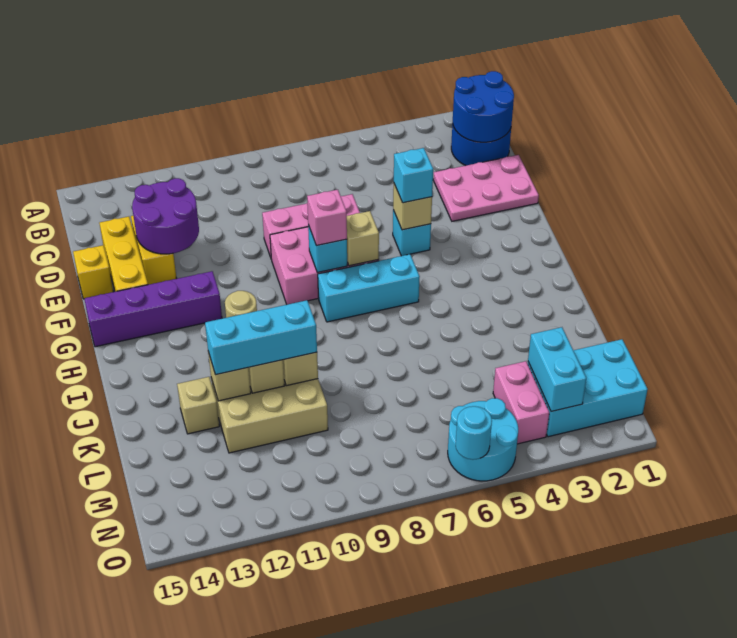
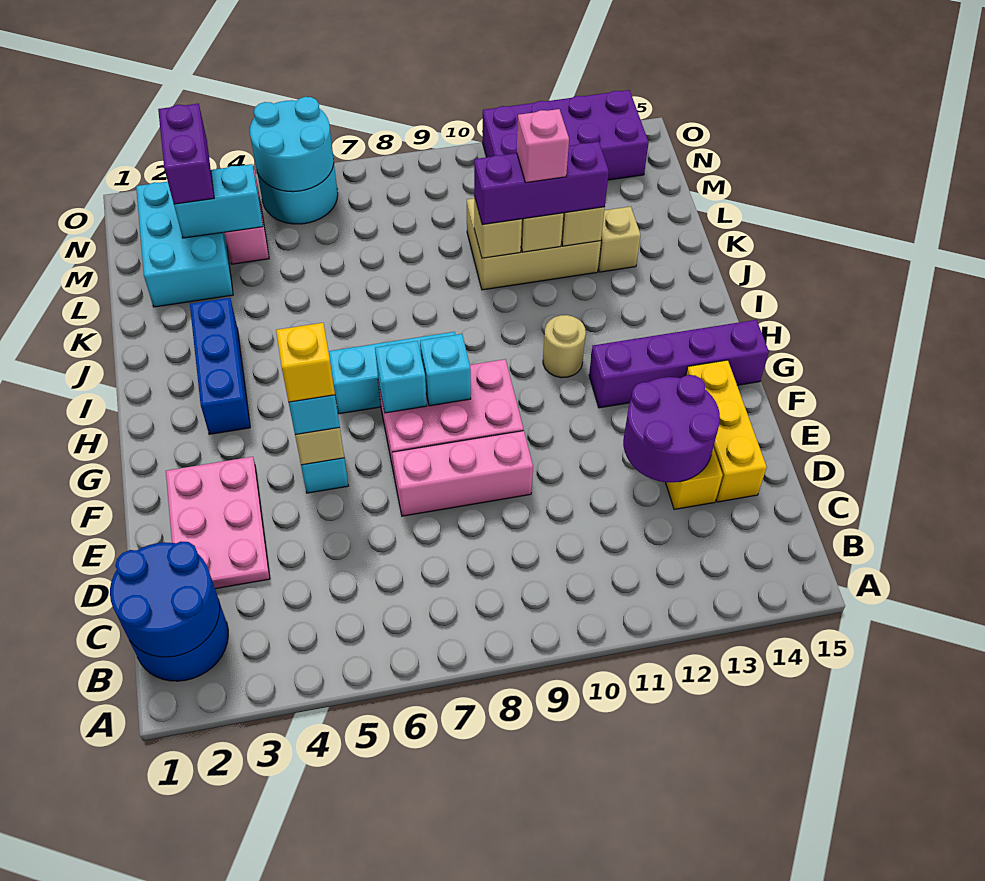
pink plate D1:E3 level 1 -> pink plate D2:F3 level 1
yellow brick E15 level 1 -> yellow brick F5 level 4
tan brick G7 level 2 -> cyan brick G7 level 2
pink brick G8 level 3 -> pink brick K11 level 4
none -> blue brick H3:J3 level 1
cyan brick K10:K12 level 3 -> purple brick K10:K12 level 3
cyan brick M1:N3 level 1 -> cyan brick L2:N3 level 1
cyan brick M3:N3 level 2 -> cyan brick M3:M4 level 2
none -> purple brick M3:N3 level 3
none -> purple brick N11:O14 level 1
cyan round brick O6 level 2 -> cyan round brick N5:O6 level 2

